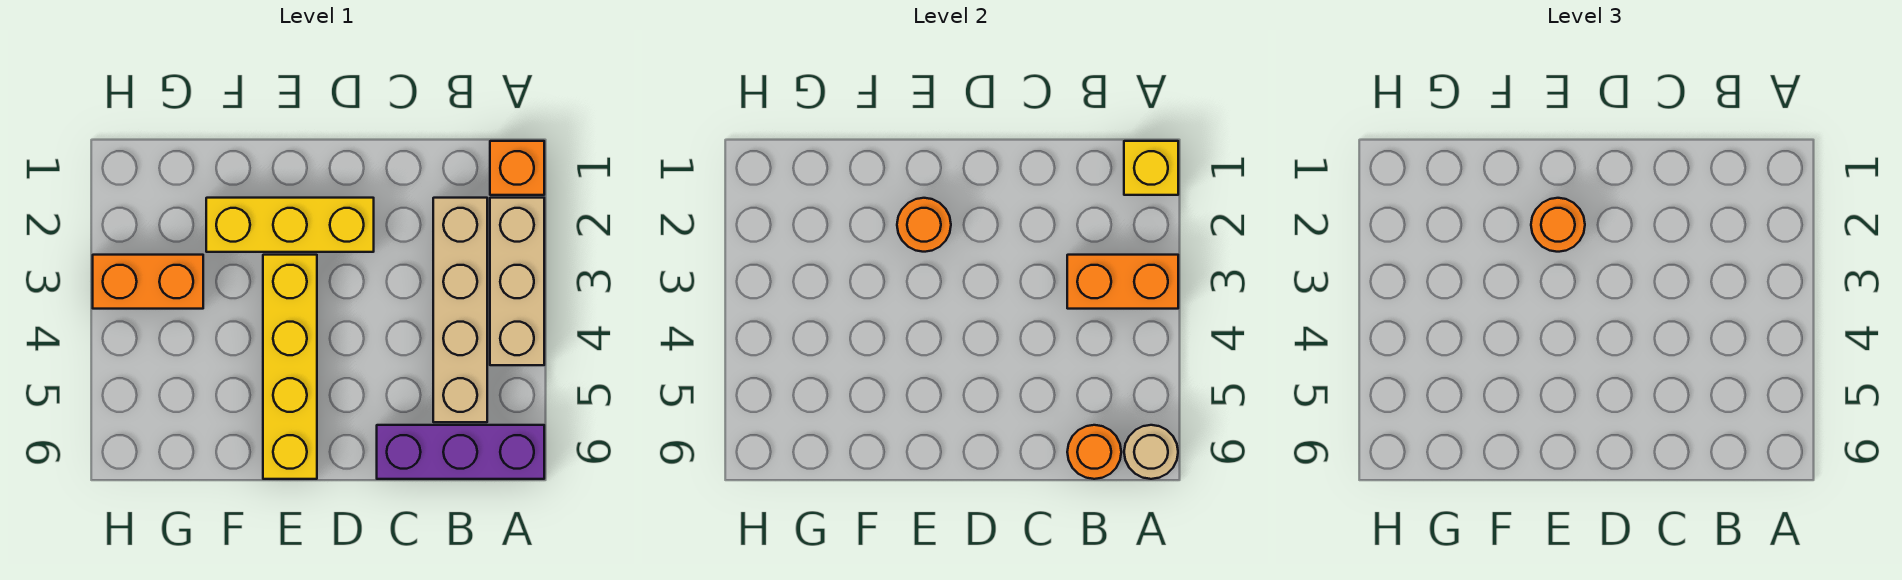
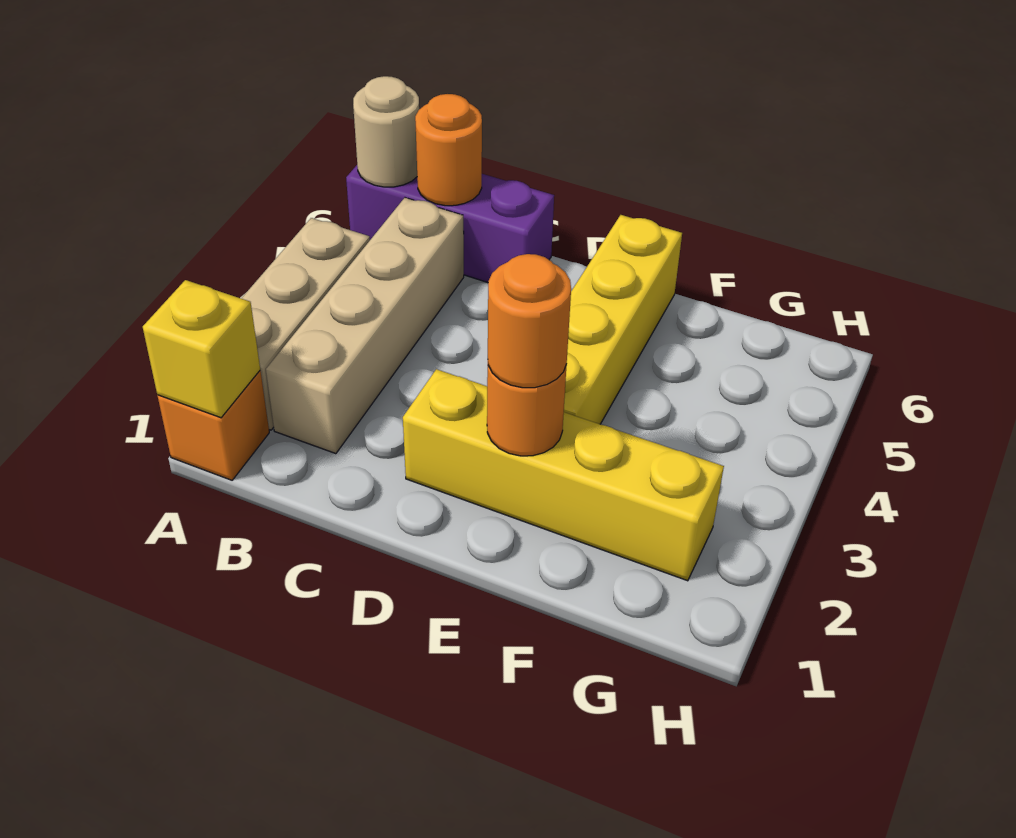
orange brick A3:B3 level 2 -> none
yellow brick D2:F2 level 1 -> yellow brick D2:G2 level 1
orange brick G3:H3 level 1 -> none

